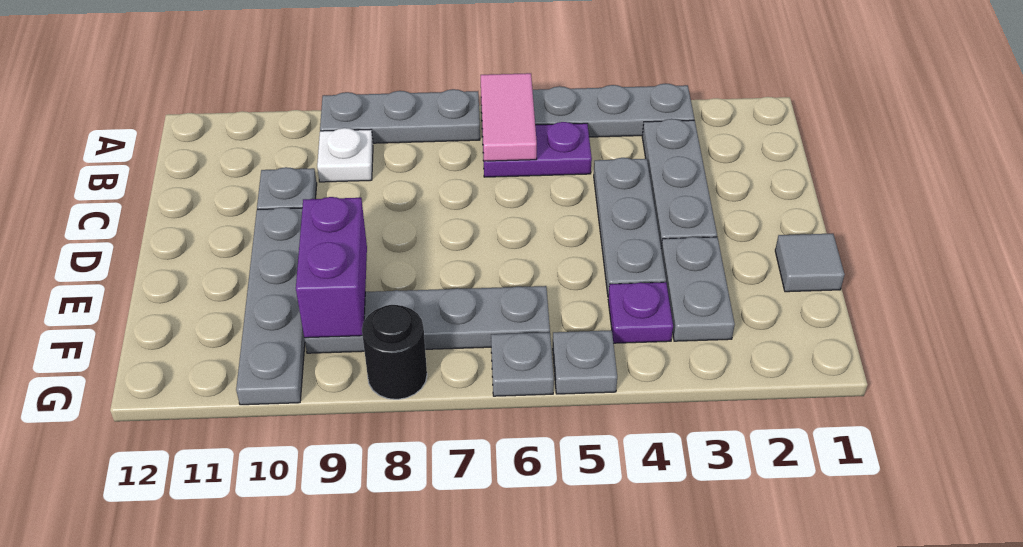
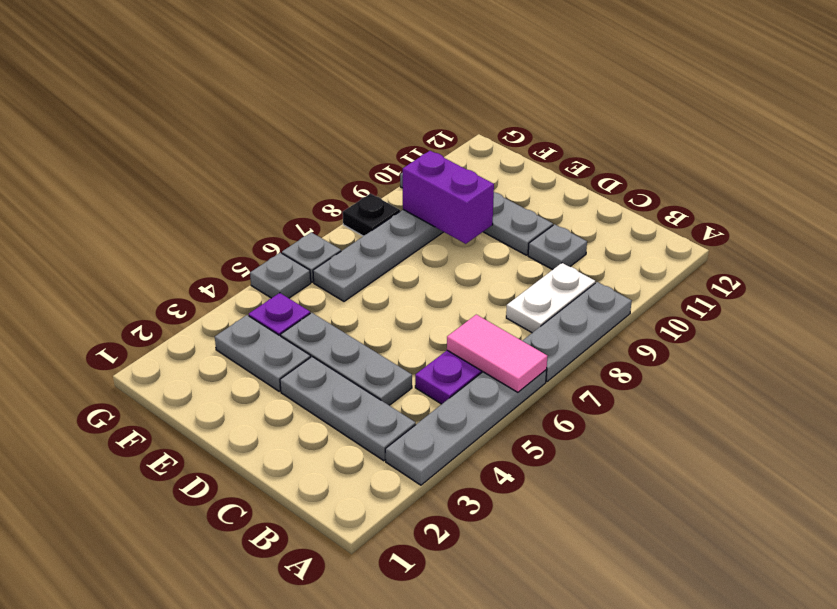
white plate B9 level 1 -> white plate B8:B9 level 1
grey tile E1 level 1 -> none
black round brick G8 level 1 -> black plate G8 level 1

